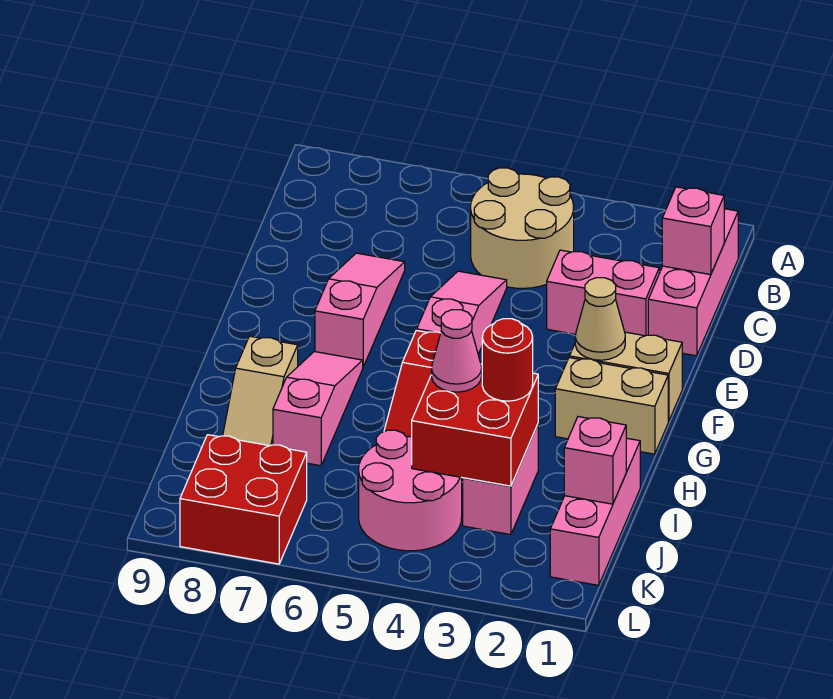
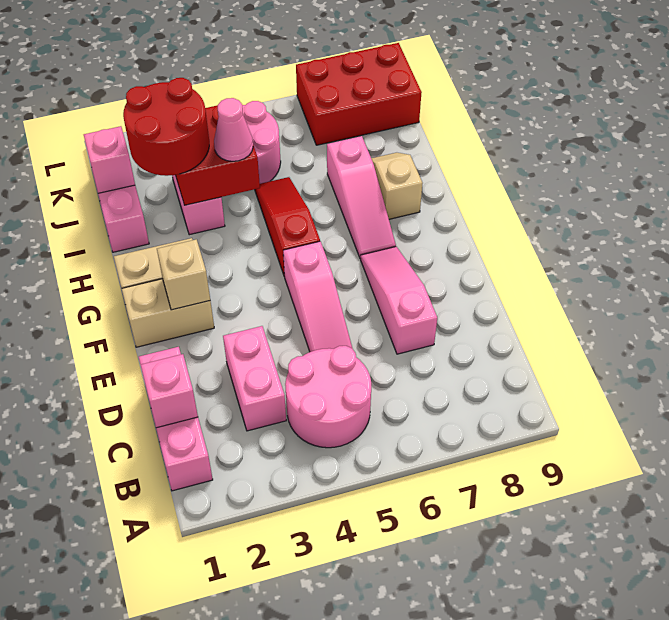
tan round brick B4:C5 level 1 -> pink round brick B4:C5 level 1
pink brick D2:D3 level 1 -> pink brick C3:D3 level 1
pink slope D7:F7 level 1 top F -> pink slope D7:F7 level 1 top D
tan cone F2 level 2 -> tan brick F2 level 2
red round brick I3 level 3 -> red round brick I2:J3 level 3
red brick K7:L8 level 1 -> red brick K7:L9 level 1

